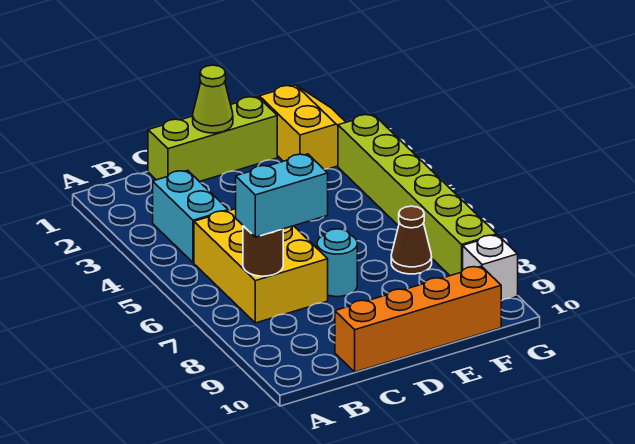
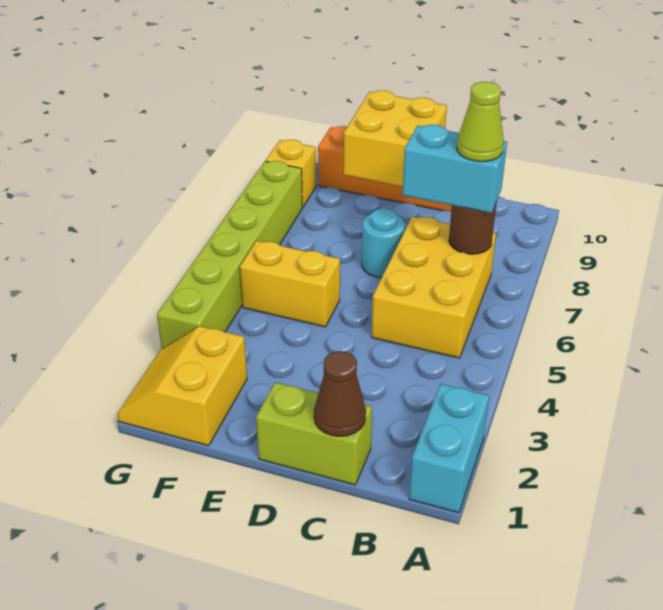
cyan brick B3:B4 level 1 -> cyan brick A1:A2 level 1
lime brick C1:E1 level 1 -> lime brick C1:D1 level 1
lime cone D1 level 2 -> lime cone B7 level 4
none -> yellow brick D9:E10 level 2
none -> yellow brick E5:F5 level 1
brown cone F7 level 1 -> brown cone C1 level 2
white brick G9 level 1 -> yellow brick G9 level 1

